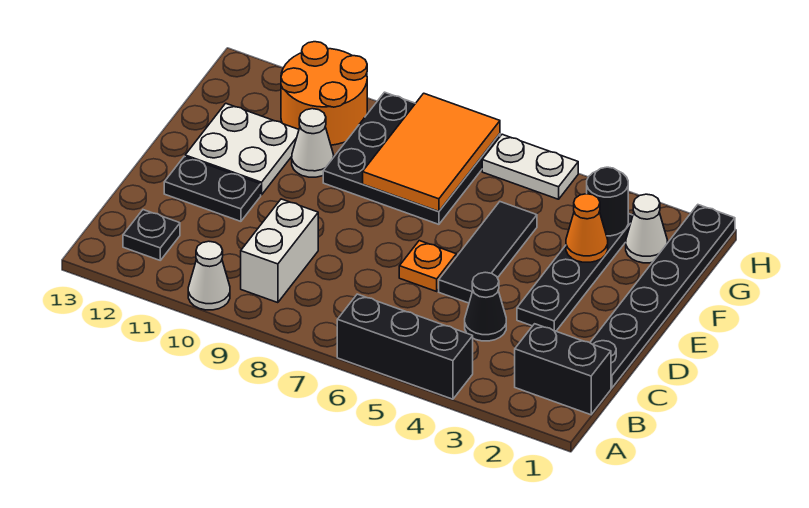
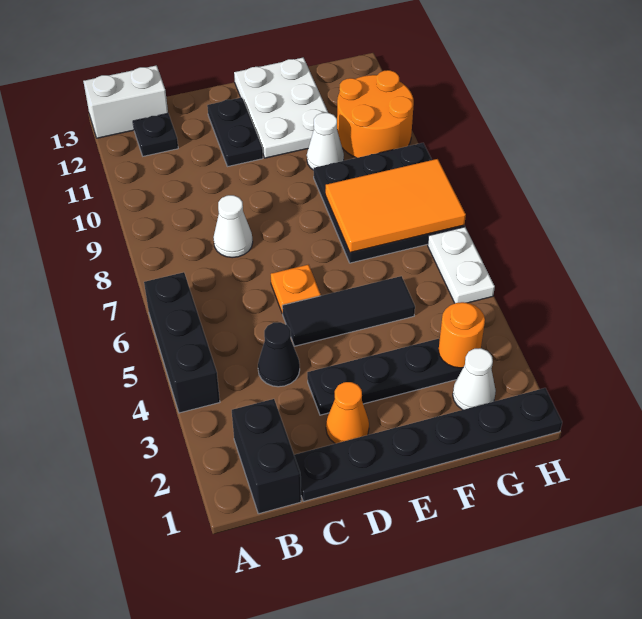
white cone A10 level 1 -> white cone C8 level 1
white brick B9:C9 level 1 -> white brick A13:B13 level 1
white plate E11:F12 level 1 -> white plate E11:F13 level 1
orange cone F3 level 2 -> orange cone D2 level 1
black round brick G3 level 2 -> orange round brick G3 level 2

